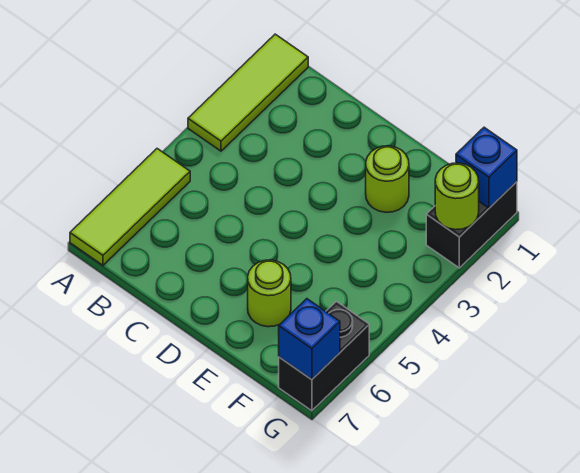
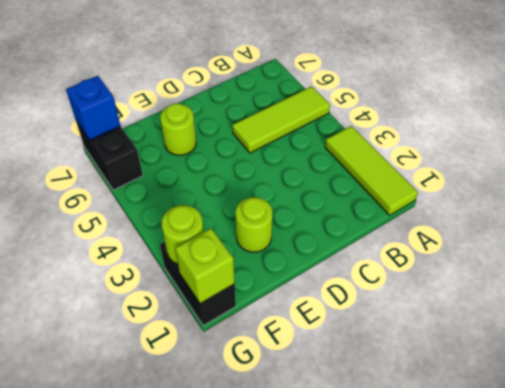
lime tile A5:A7 level 1 -> lime tile A5:C5 level 1
blue brick G1 level 2 -> lime brick G1 level 2

